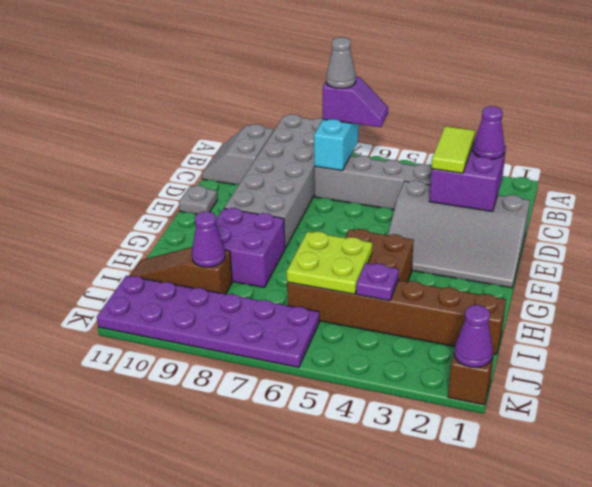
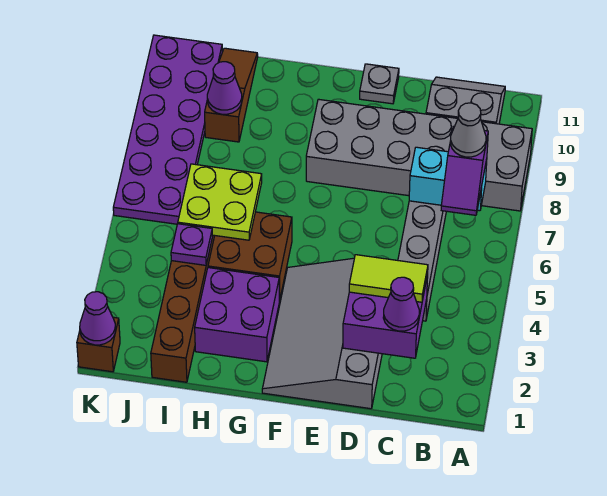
purple brick G8:H9 level 1 -> purple brick G2:H3 level 1

